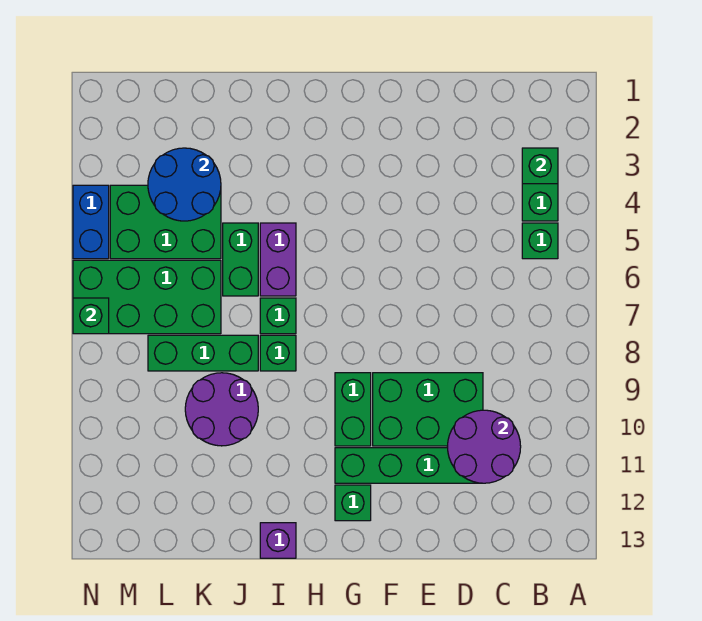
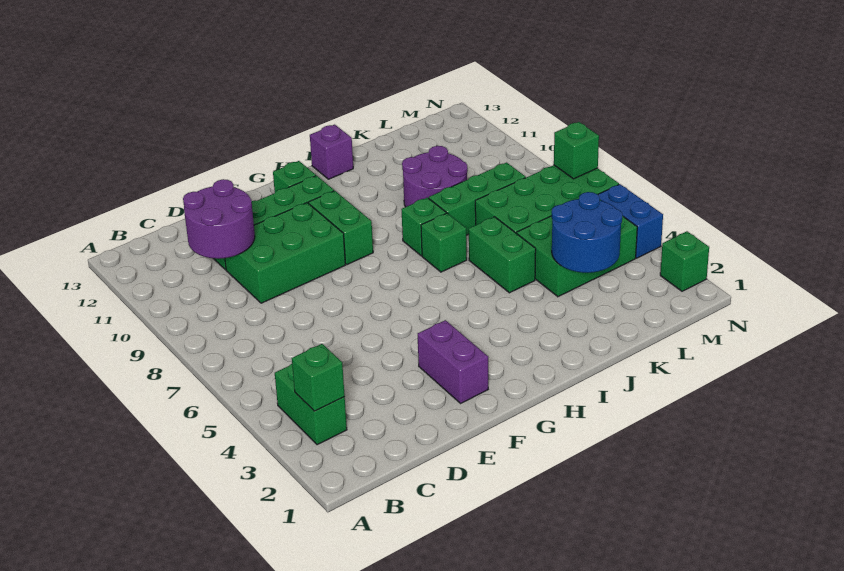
green brick B5 level 1 -> green brick N2 level 1
purple brick I5:I6 level 1 -> purple brick F2:F3 level 1

